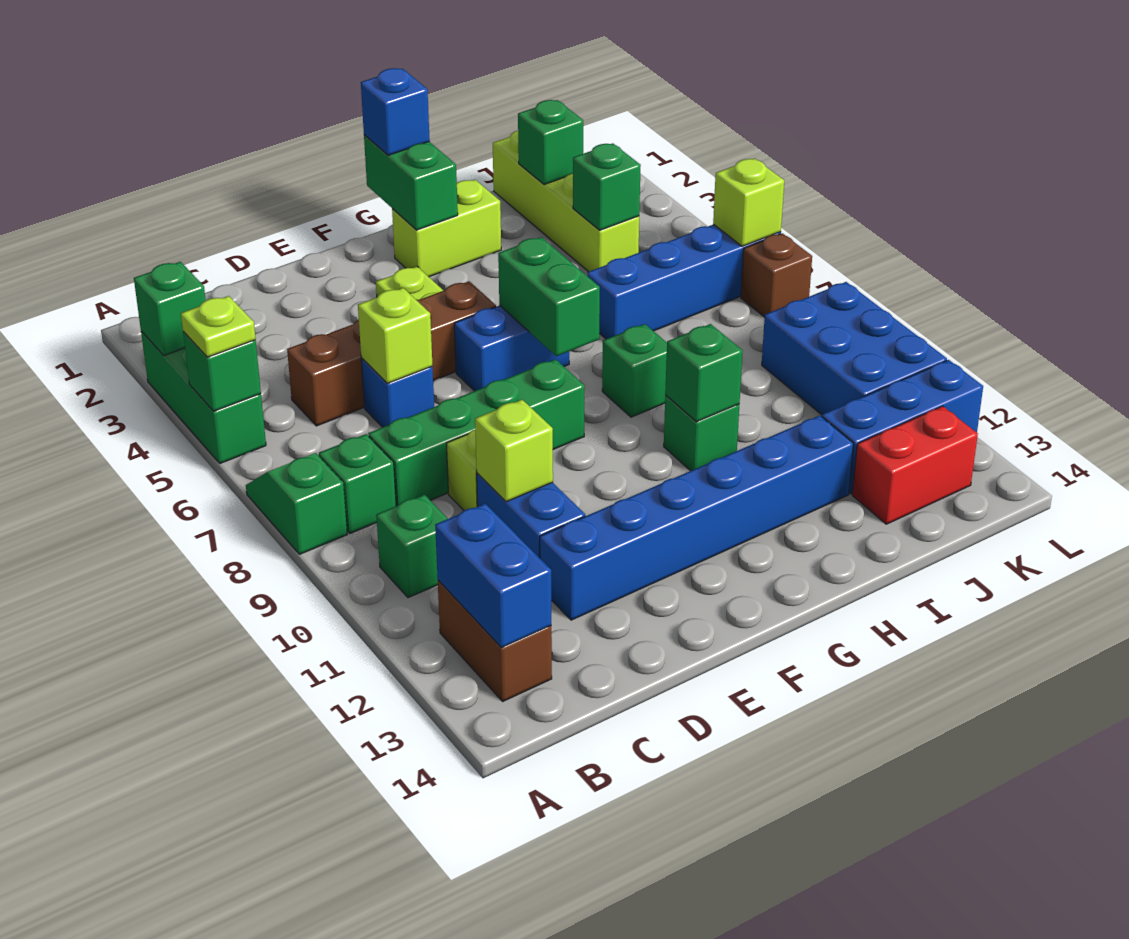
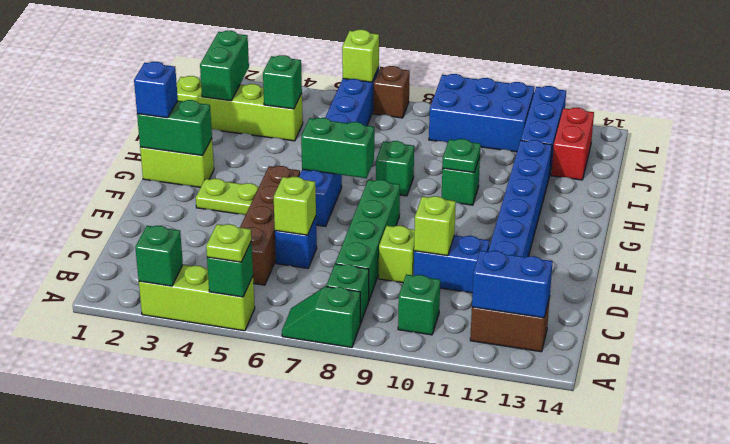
green brick A3:A5 level 1 -> lime brick A3:A5 level 1
lime brick G2:H2 level 1 -> lime brick G1:G2 level 1
green brick H10 level 2 -> green plate H10 level 2
green brick J2 level 2 -> green brick J2:K2 level 2

